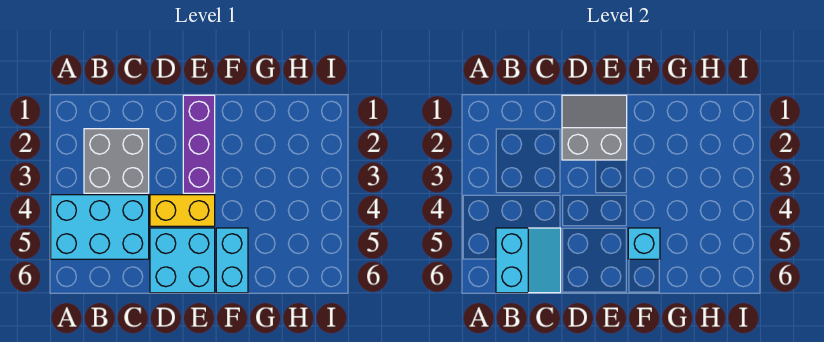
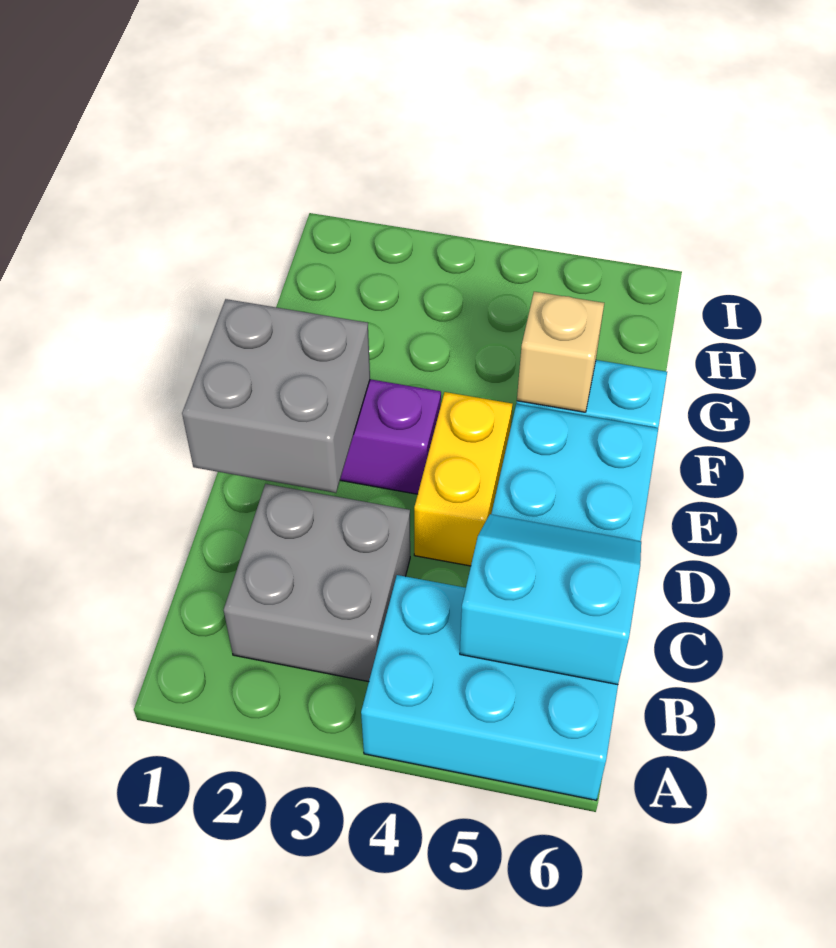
cyan brick A4:C5 level 1 -> cyan brick A4:B6 level 1
grey slope D1:E2 level 2 top 2 -> grey brick D1:E2 level 2
cyan brick F5 level 2 -> tan brick F5 level 2

